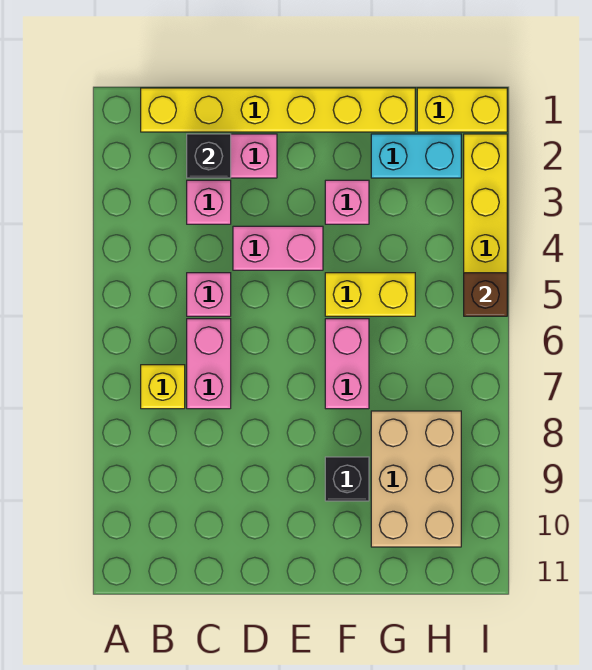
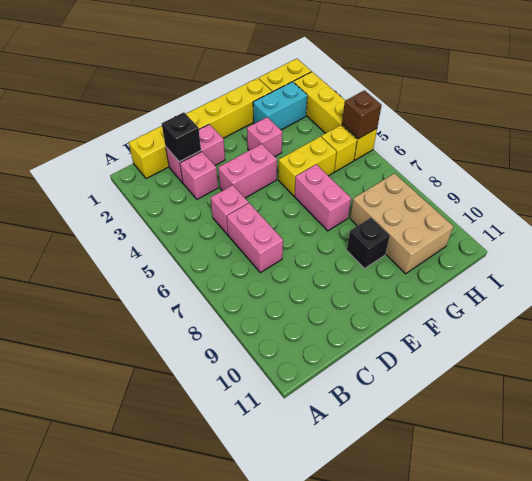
yellow brick B7 level 1 -> yellow brick H5 level 1

